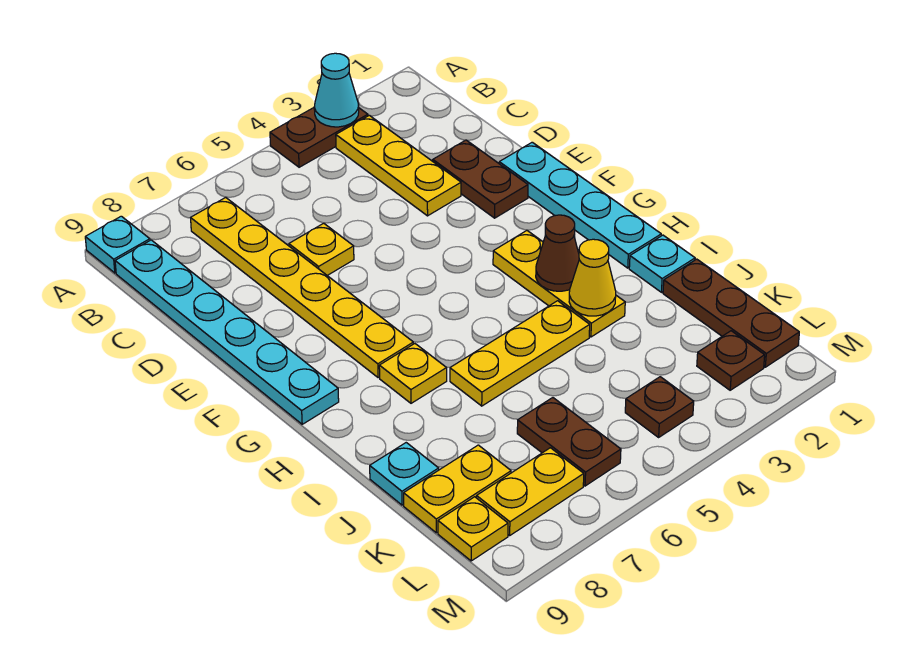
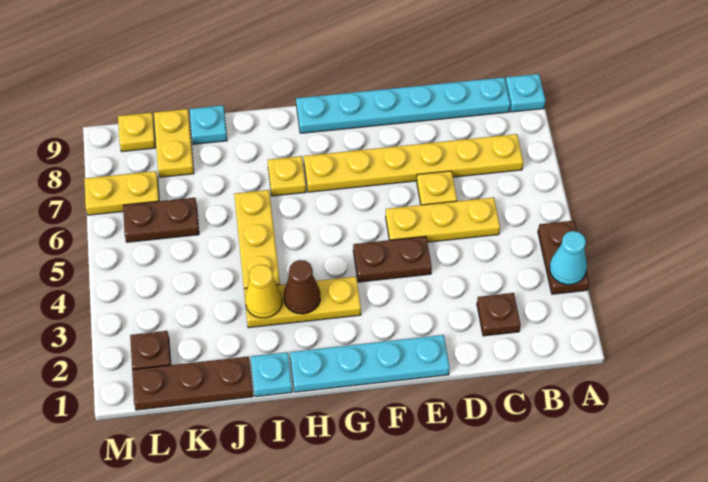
yellow plate B3:D3 level 1 -> yellow plate C5:E5 level 1
brown plate D2:E2 level 1 -> brown plate E4:F4 level 1
brown plate L4 level 1 -> brown plate C2 level 1
yellow plate L7:L8 level 1 -> yellow plate L7:M7 level 1

